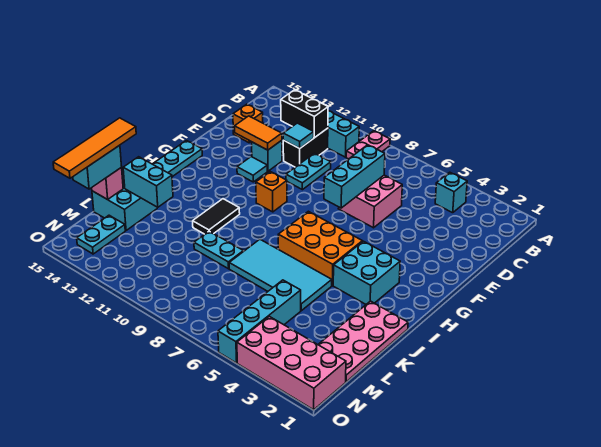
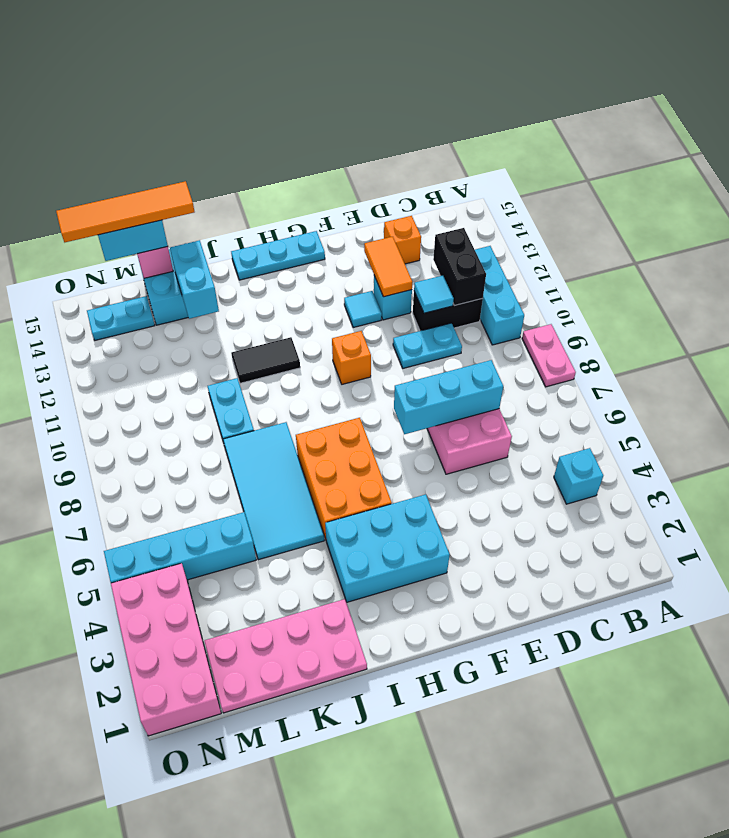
pink plate A9:B9 level 1 -> pink plate A8:A9 level 1
cyan brick H3:I4 level 1 -> cyan brick G3:I4 level 1

